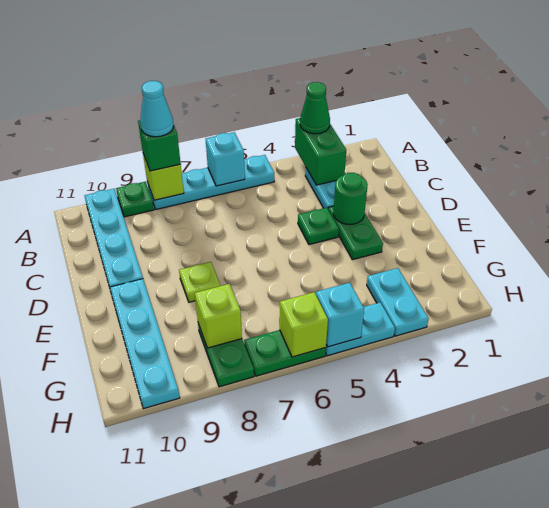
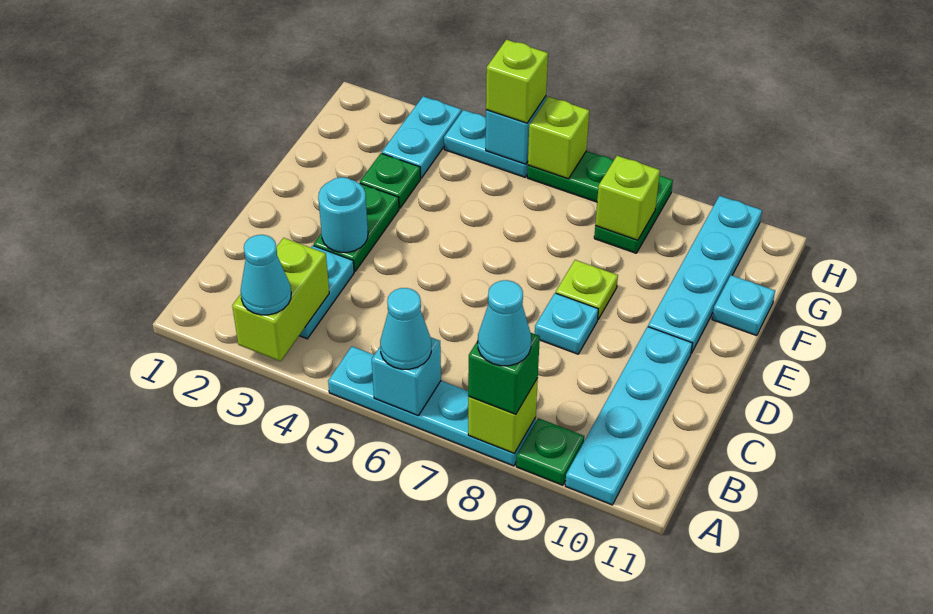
green brick A3:B3 level 2 -> lime brick A3:B3 level 2
green cone A3 level 3 -> cyan cone A3 level 3
none -> cyan cone A6 level 3
green round brick D3 level 2 -> cyan round brick D3 level 2
green plate D4 level 1 -> green plate F3 level 1
none -> cyan plate D8 level 1
none -> cyan plate F11 level 1
none -> lime brick H5 level 3

